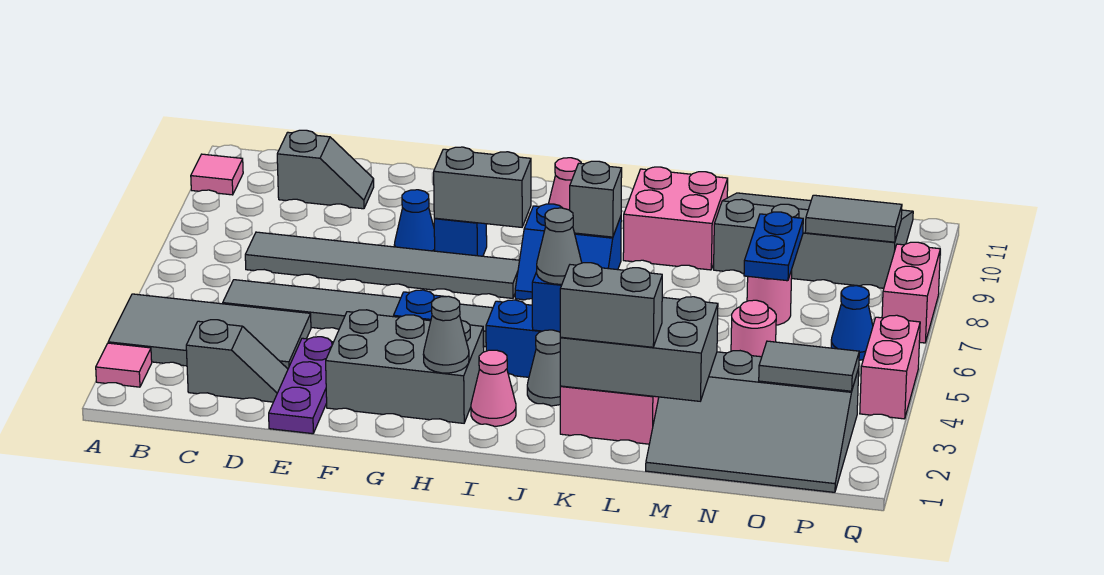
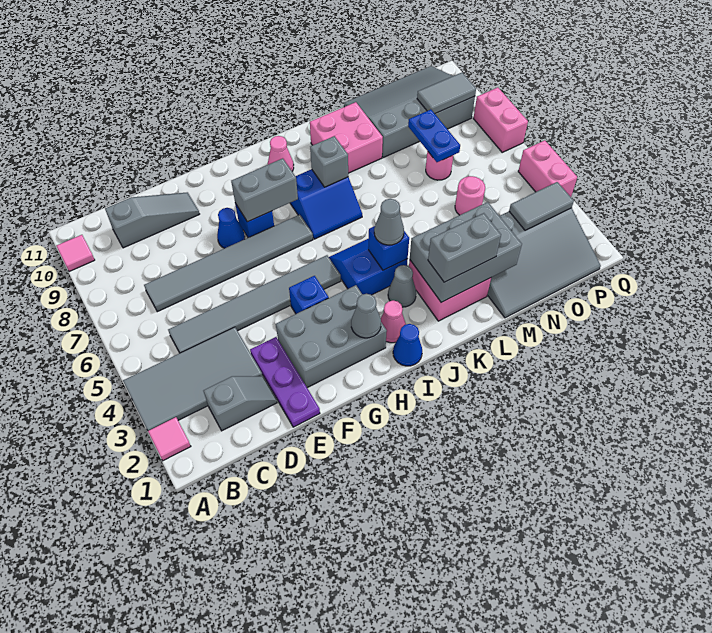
grey slope C10:D10 level 1 top C -> grey slope C10:E10 level 1 top C
blue cone P6 level 1 -> blue cone I1 level 1

